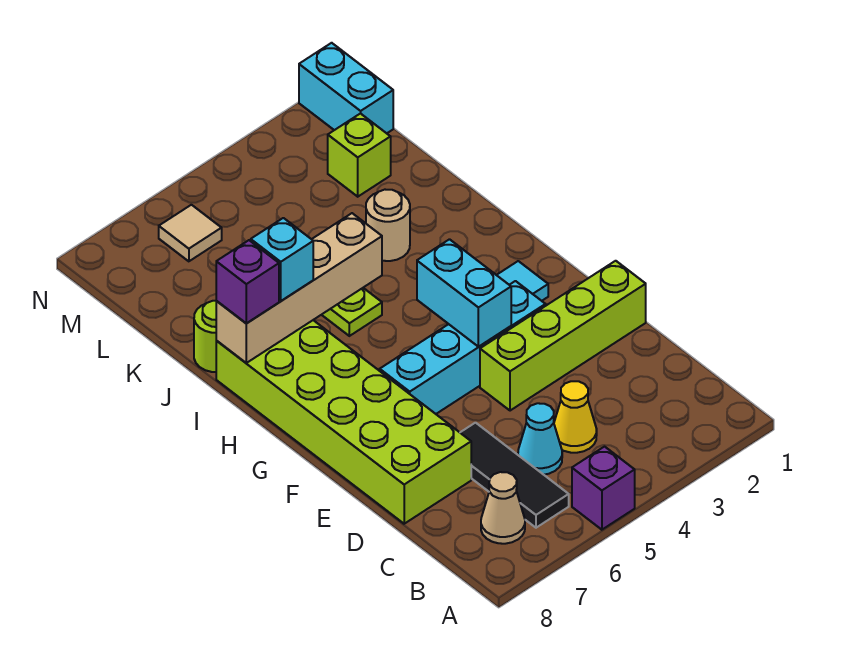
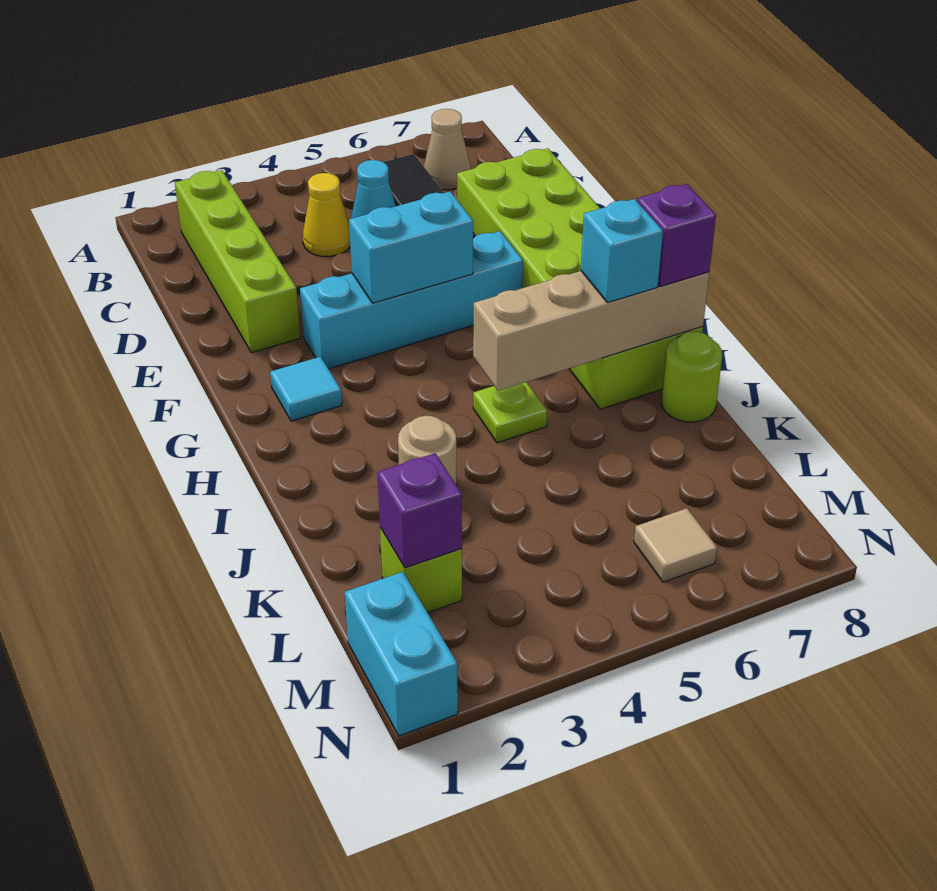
purple brick A5 level 1 -> purple brick L2 level 2
lime brick E1:E4 level 1 -> lime brick B2:E2 level 1
cyan brick F4:G4 level 2 -> cyan brick F4:F5 level 2

